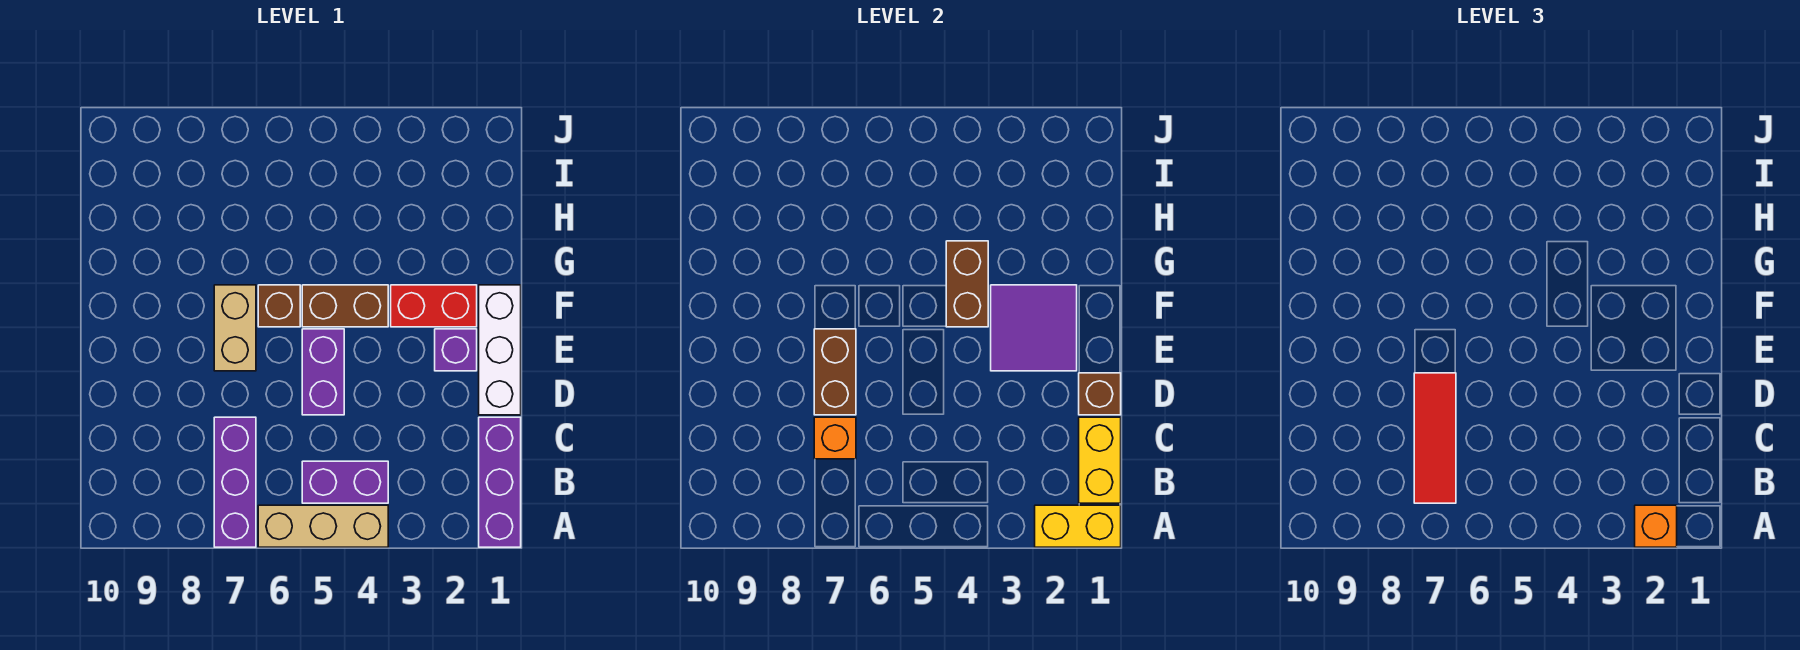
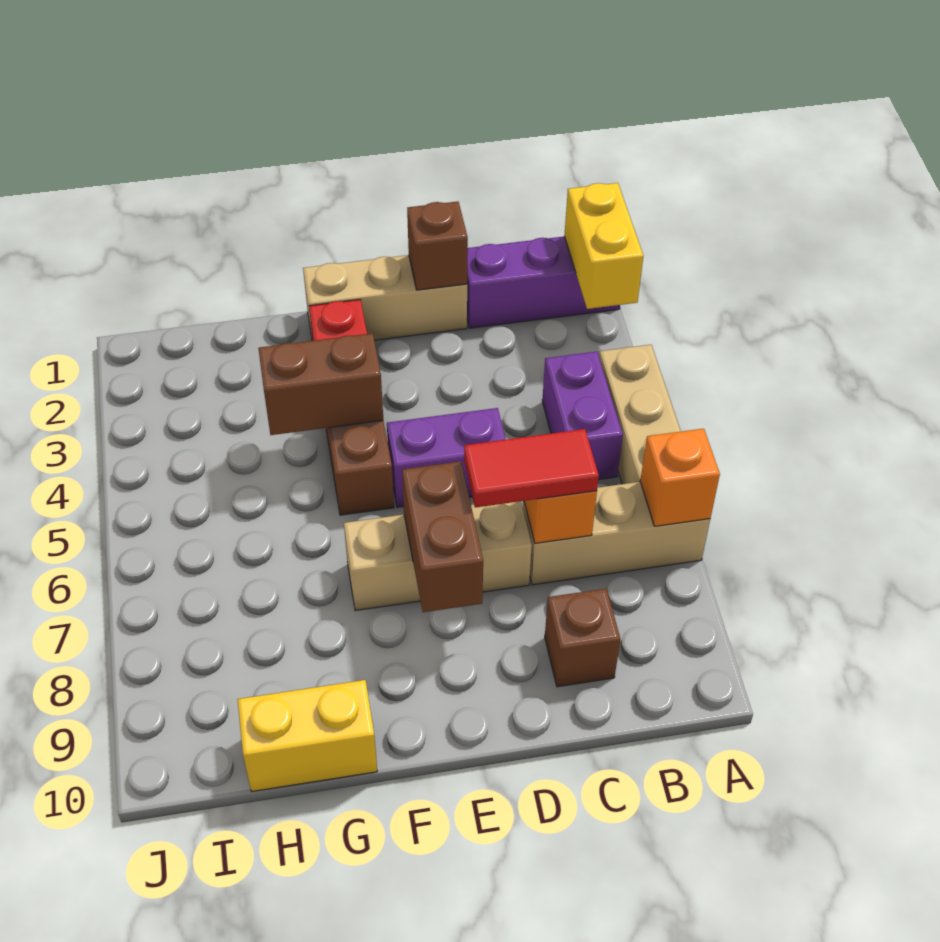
orange brick A2 level 3 -> orange brick A7 level 2
purple brick A7:C7 level 1 -> tan brick A7:C7 level 1
yellow brick B1:C1 level 2 -> yellow brick G10:H10 level 1
red tile B7:D7 level 3 -> red tile C7:D7 level 3
white brick D1:F1 level 1 -> tan brick D1:F1 level 1
brown brick D7:E7 level 2 -> brown brick E7:E8 level 2
purple brick E2 level 1 -> none
purple tile E2:F3 level 2 -> none
tan brick E7:F7 level 1 -> tan brick D7:F7 level 1
brown brick F6 level 1 -> brown brick C9 level 1

